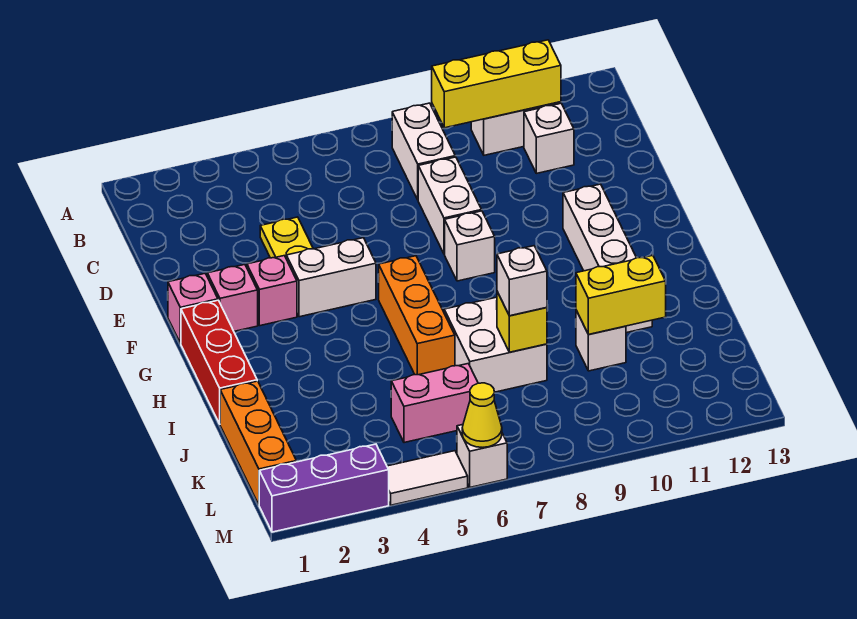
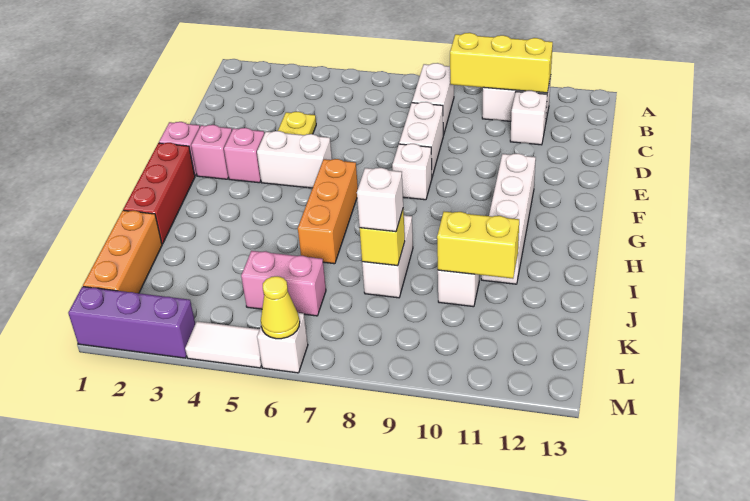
white brick I7:J8 level 1 -> white brick I8:J8 level 1

